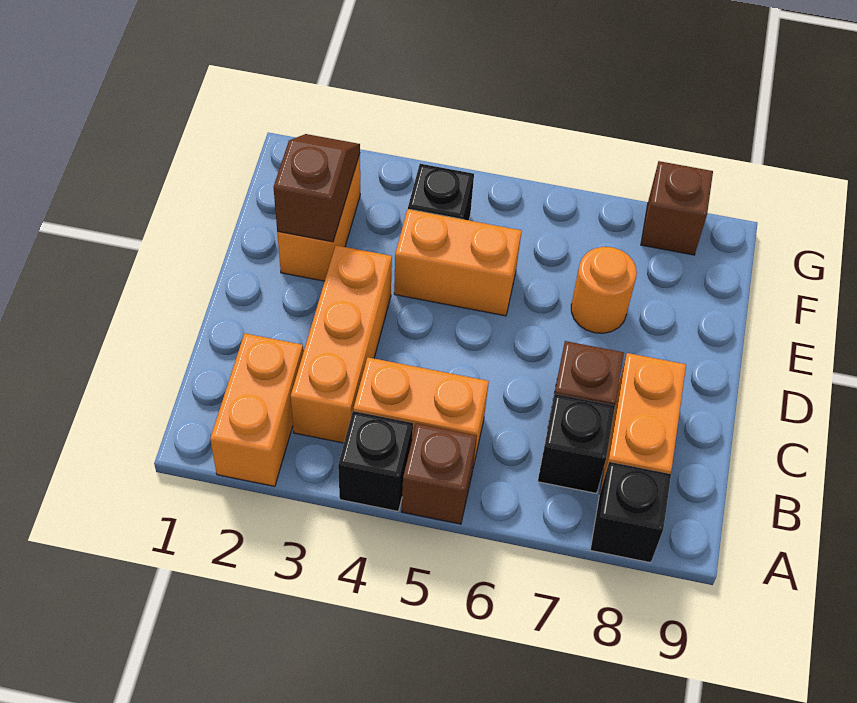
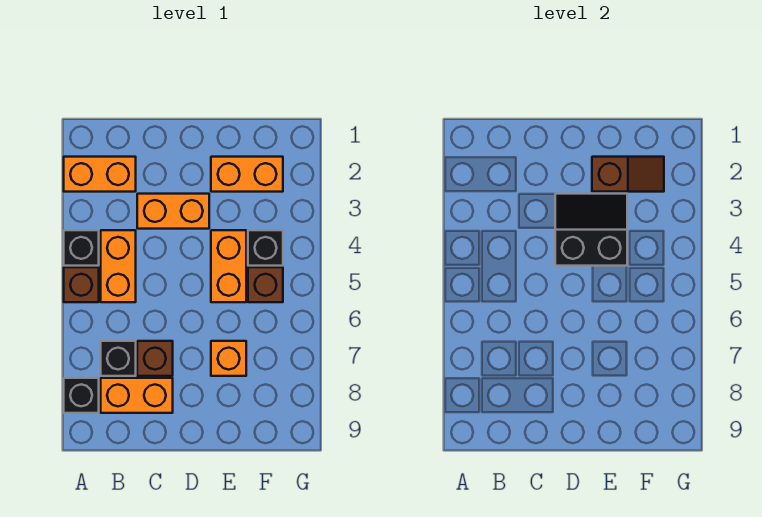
orange brick B3:D3 level 1 -> orange brick C3:D3 level 1
none -> black slope D3:E4 level 2 top 4
orange round brick E7 level 1 -> orange brick E7 level 1
brown brick G8 level 1 -> brown brick F5 level 1

